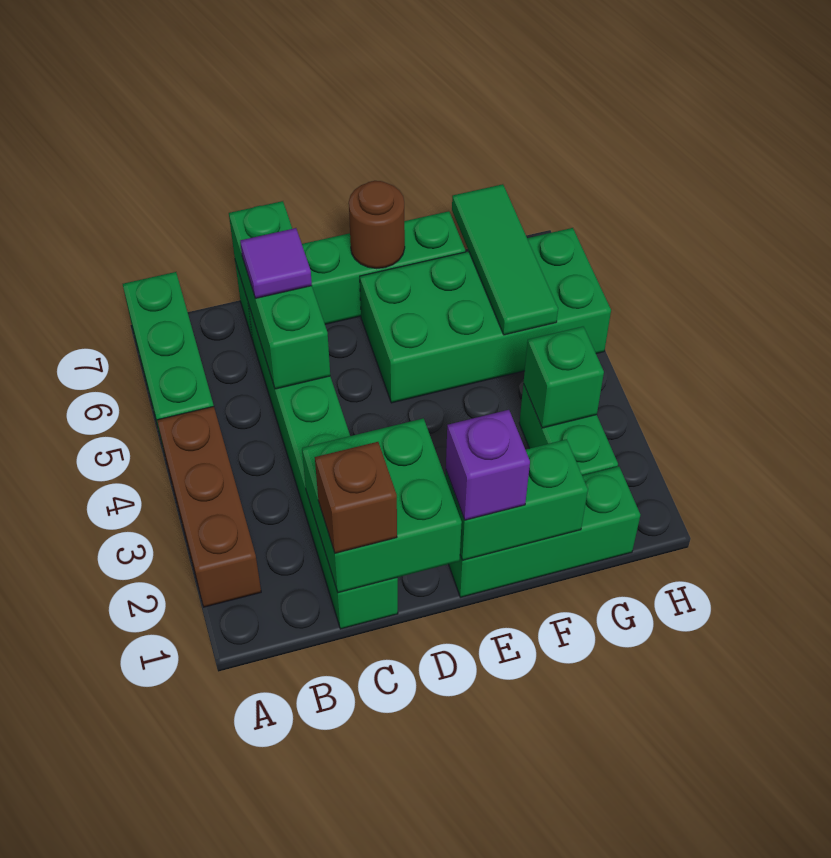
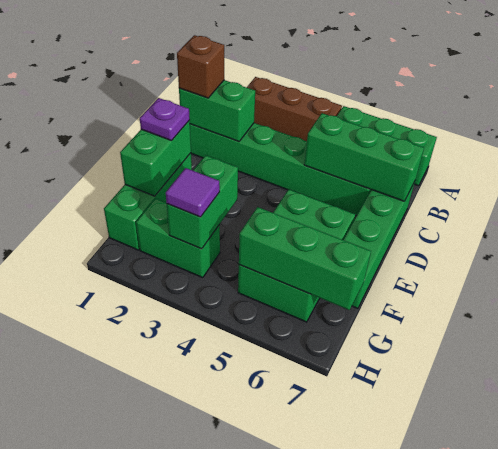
green brick C1:D2 level 2 -> green brick C1:C2 level 2
purple tile C6 level 3 -> purple tile G3 level 3
purple brick E1 level 3 -> purple plate E1 level 3
green brick E5:H6 level 1 -> green brick E5:G6 level 1
brown round brick E7 level 2 -> none
green brick G3 level 2 -> green brick F3:G3 level 2
green tile G5:G7 level 2 -> green brick G5:G7 level 2

